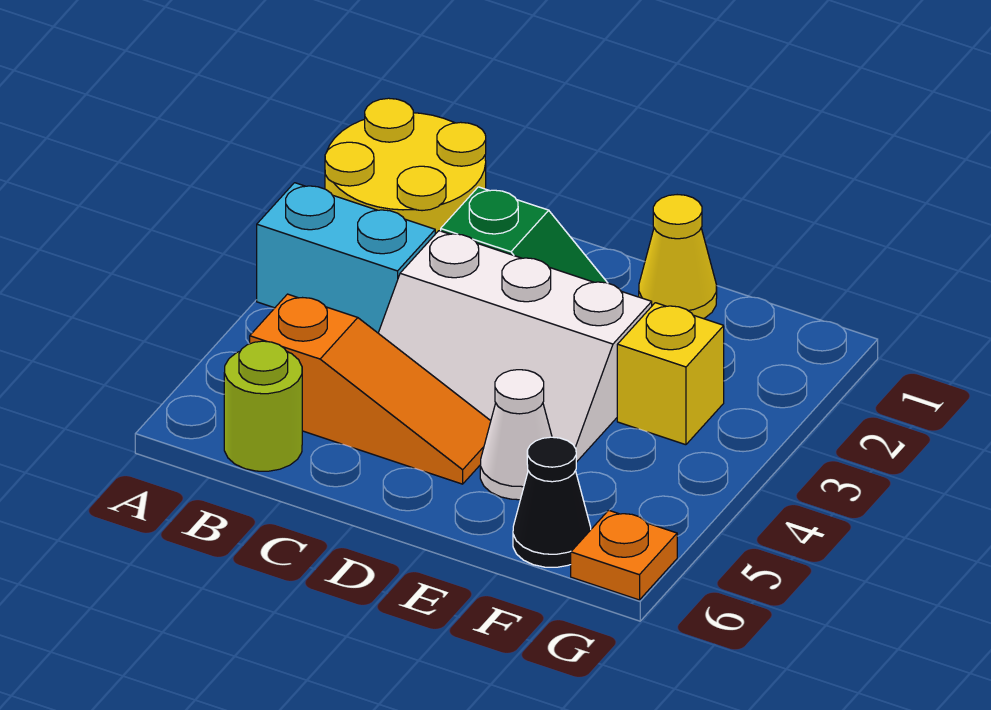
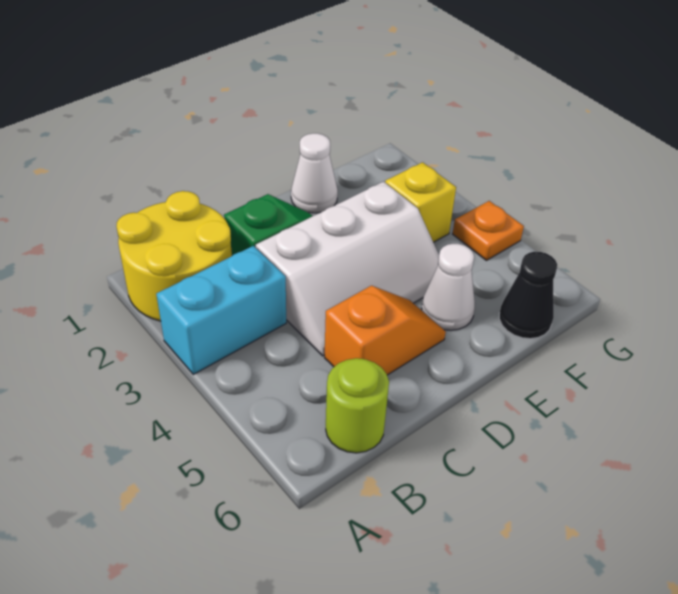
orange slope B5:D5 level 1 top B -> orange slope C5:D5 level 1 top C
yellow cone E1 level 1 -> white cone E1 level 1
orange plate G6 level 1 -> orange plate G4 level 1

